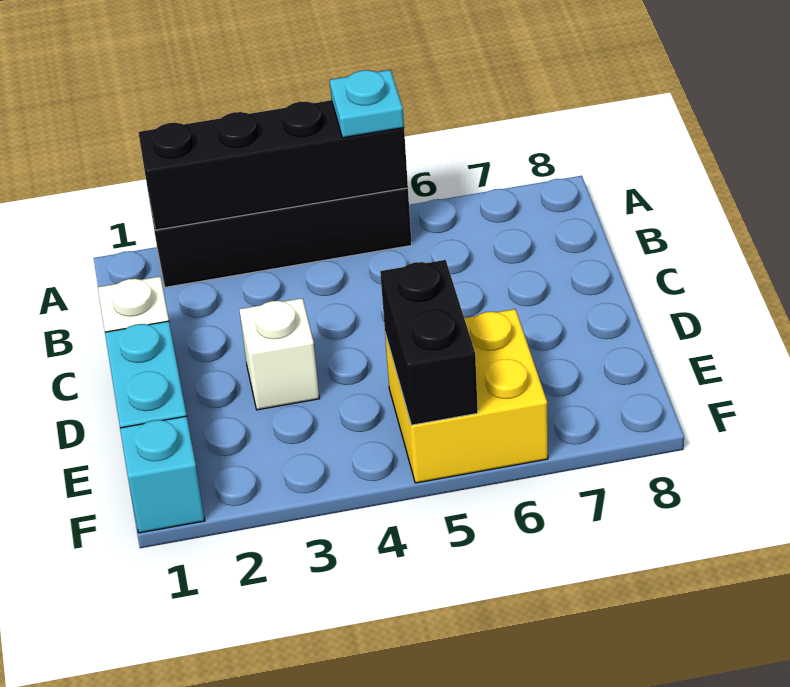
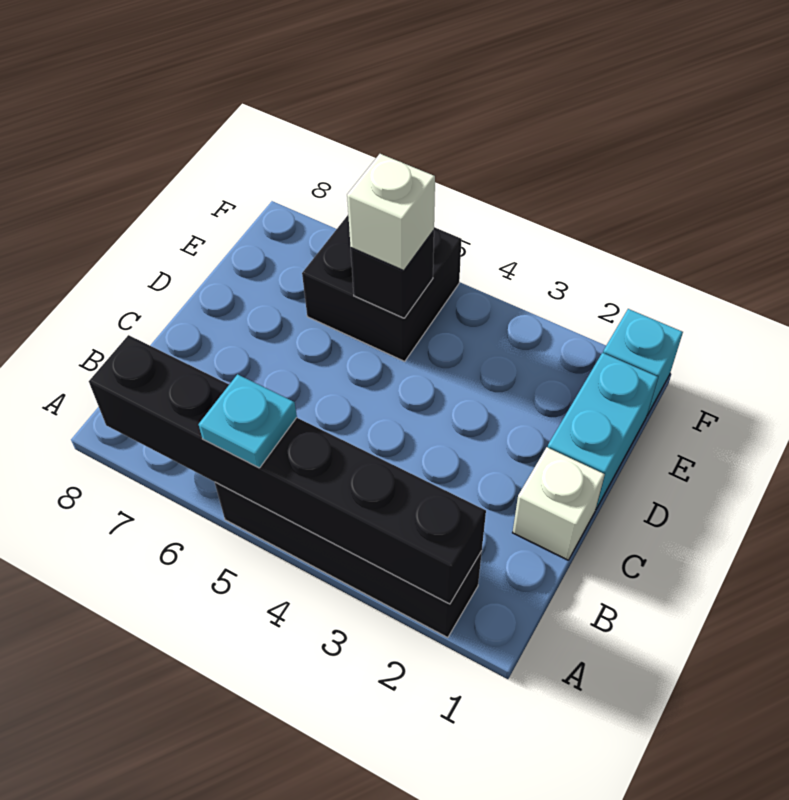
black brick A2:A5 level 2 -> black brick A2:A7 level 2
white brick D3 level 1 -> white brick E5 level 3
yellow brick E5:F6 level 1 -> black brick E5:F6 level 1
black brick E5:F5 level 2 -> black brick E5 level 2

